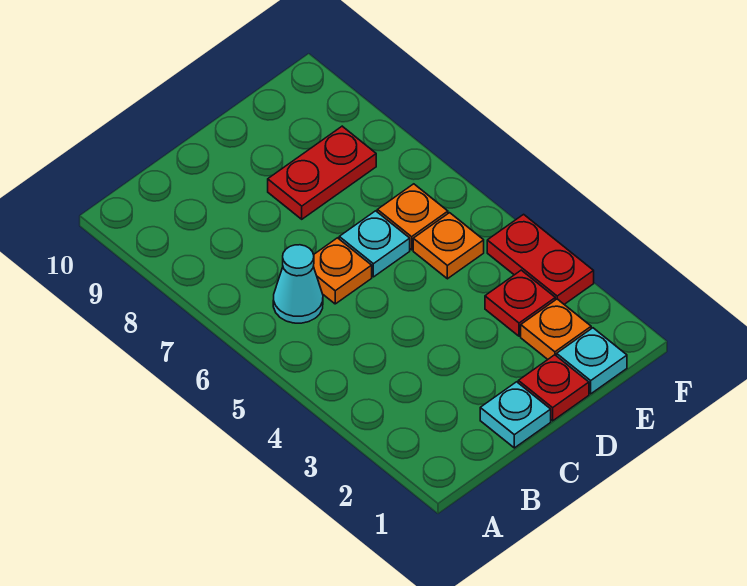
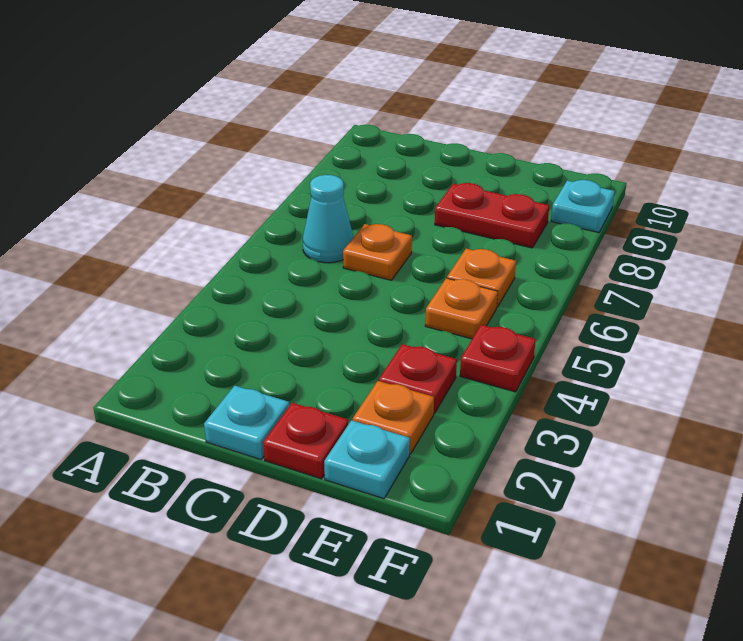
cyan plate D6 level 1 -> cyan plate F9 level 1
red plate F3:F4 level 1 -> red plate F4 level 1

